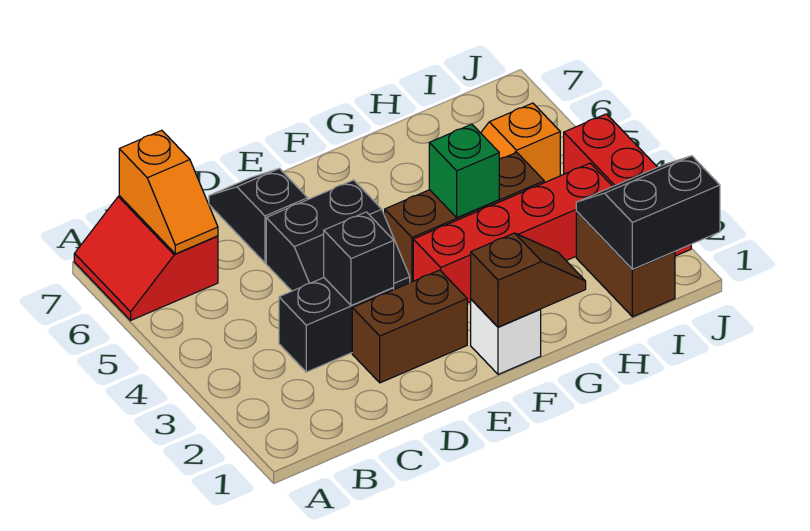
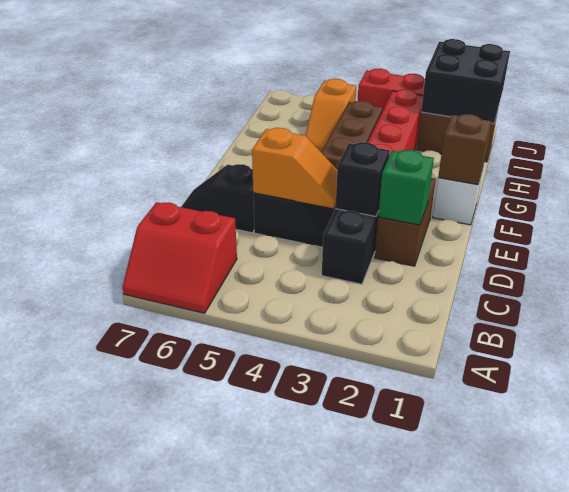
orange slope B6:B7 level 2 top 7 -> orange slope D4:D5 level 2 top 5
green brick G4 level 2 -> green brick D2 level 2
black slope I1:J2 level 2 top 1 -> black brick I1:J2 level 2

